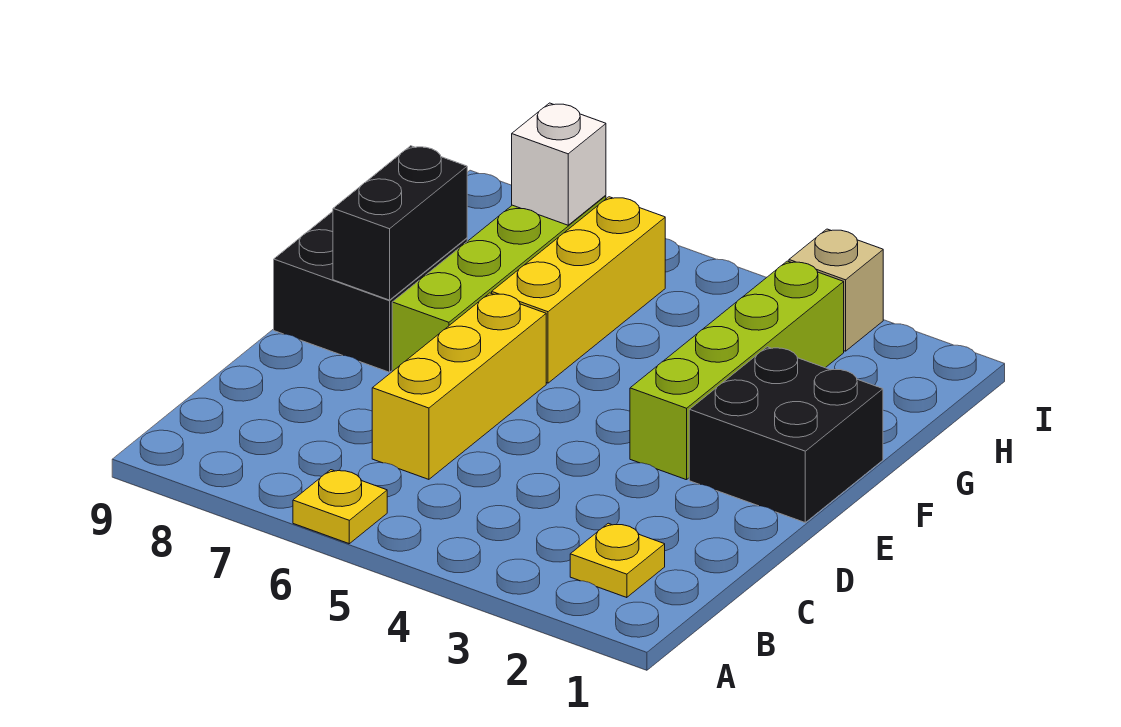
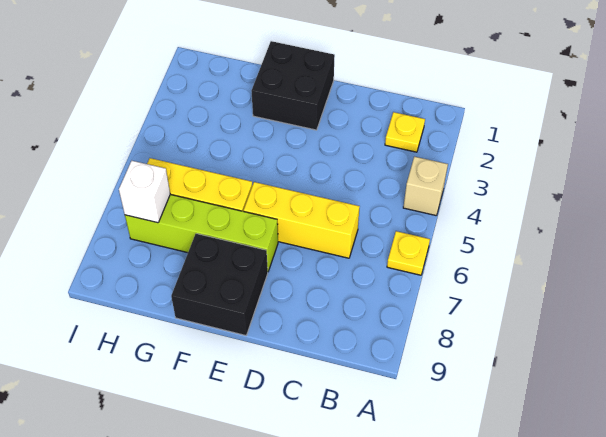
lime brick E3:H3 level 1 -> none
black brick E8:F8 level 2 -> none
tan brick I3 level 1 -> tan brick A4 level 1

